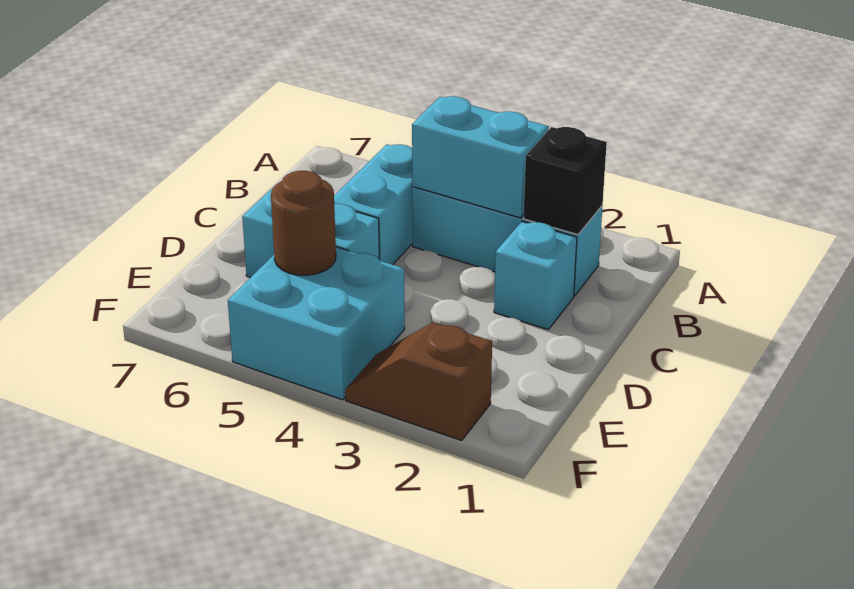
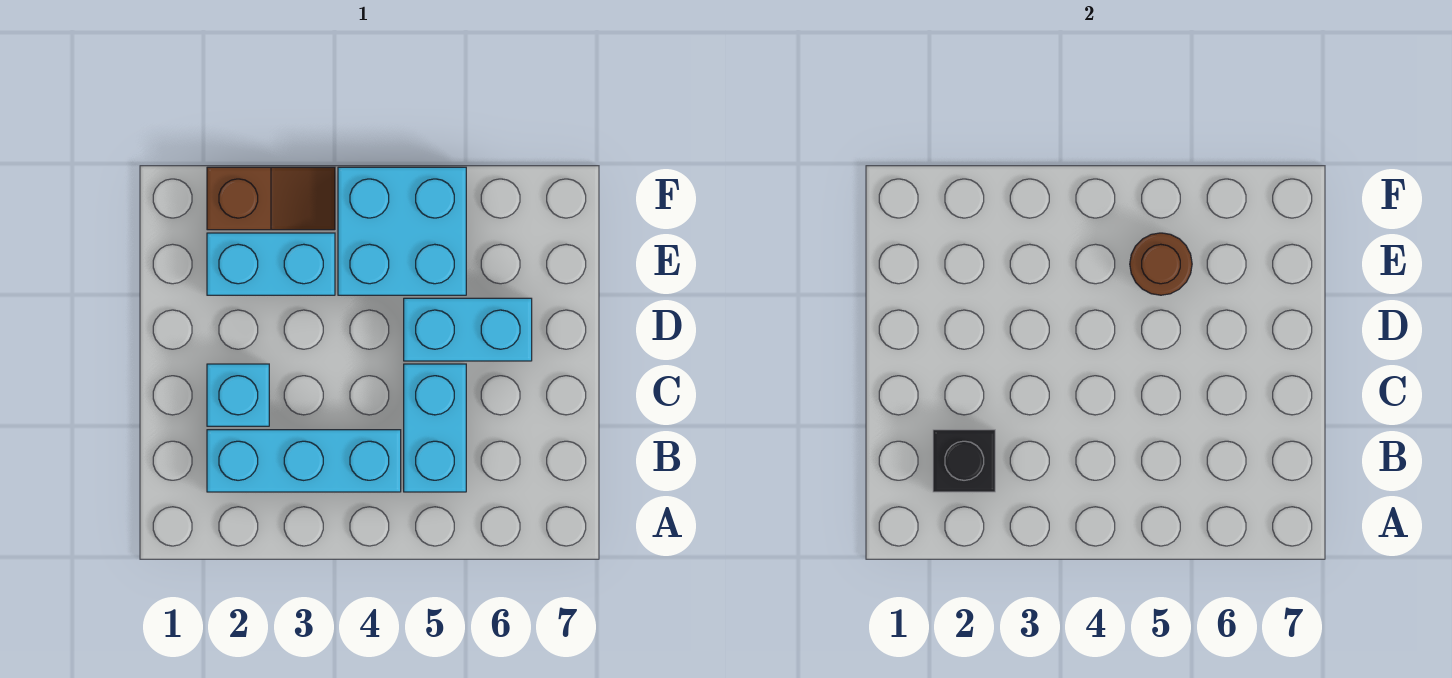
cyan brick B3:B4 level 2 -> cyan brick E2:E3 level 1

